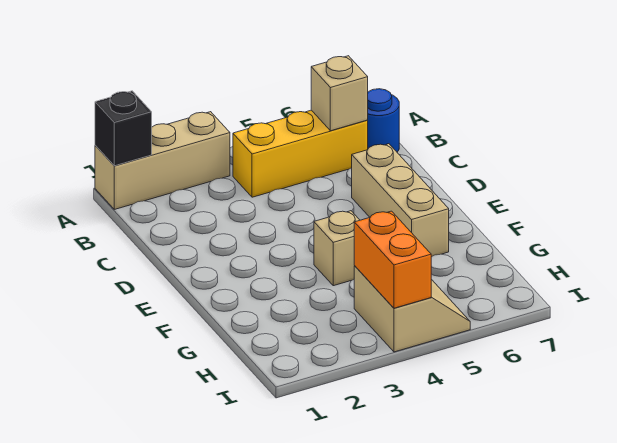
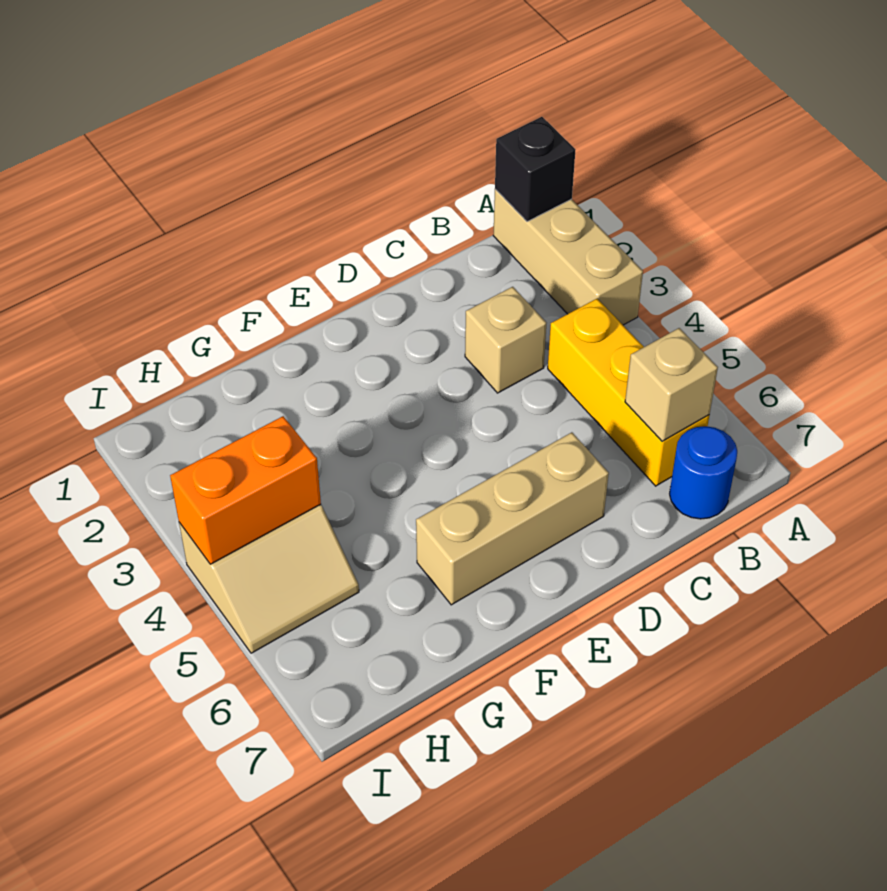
tan brick F4 level 1 -> tan brick C3 level 1

